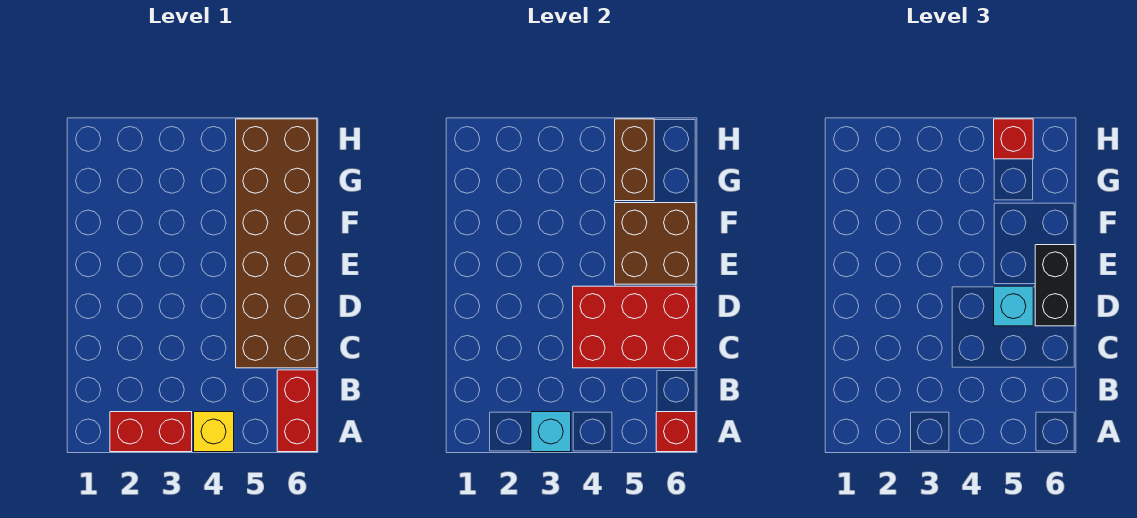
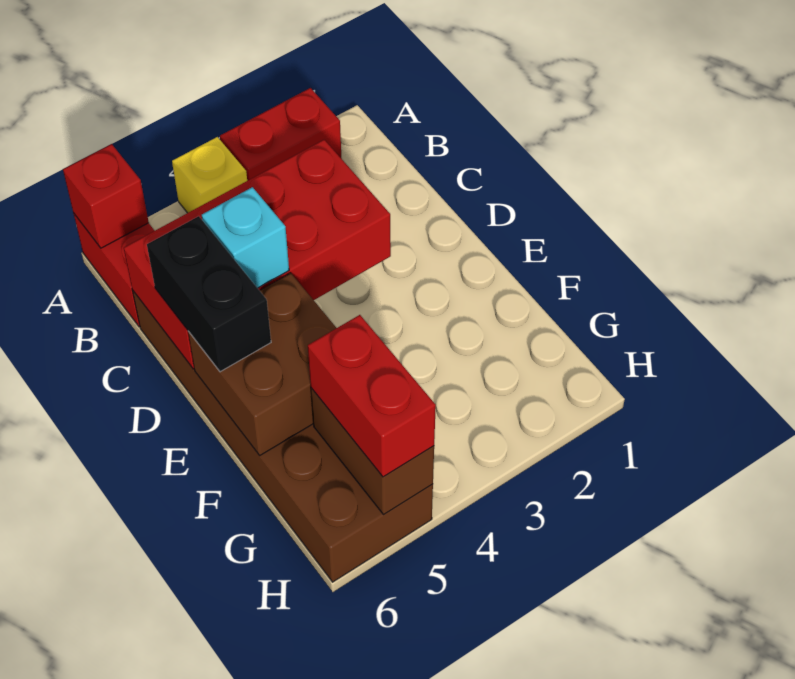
cyan brick A3 level 2 -> none
red brick C4:D6 level 2 -> red brick C3:D6 level 2
red brick H5 level 3 -> red brick G5:H5 level 3

